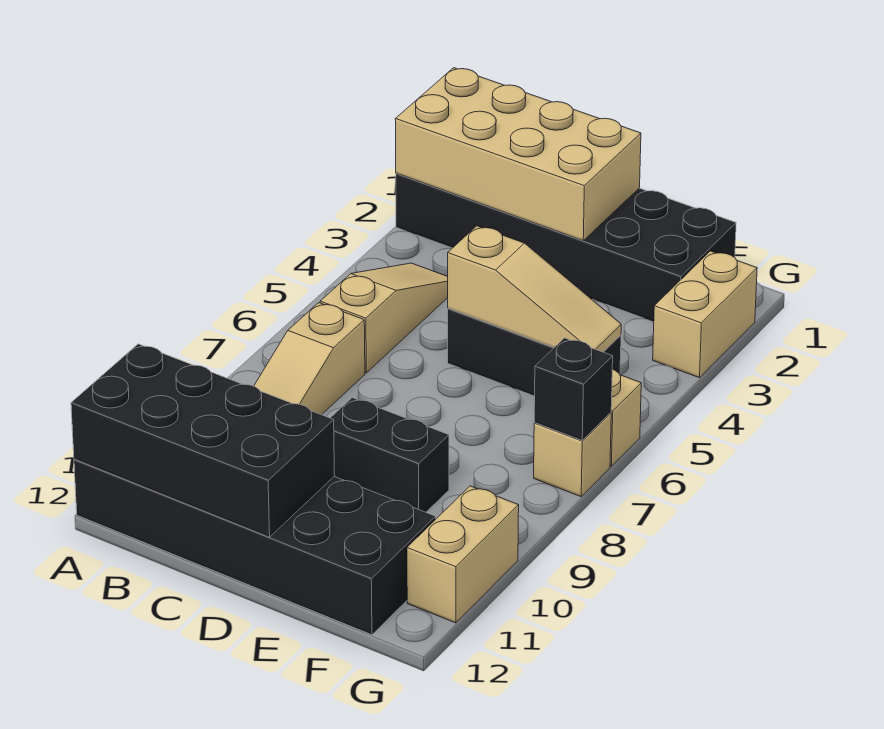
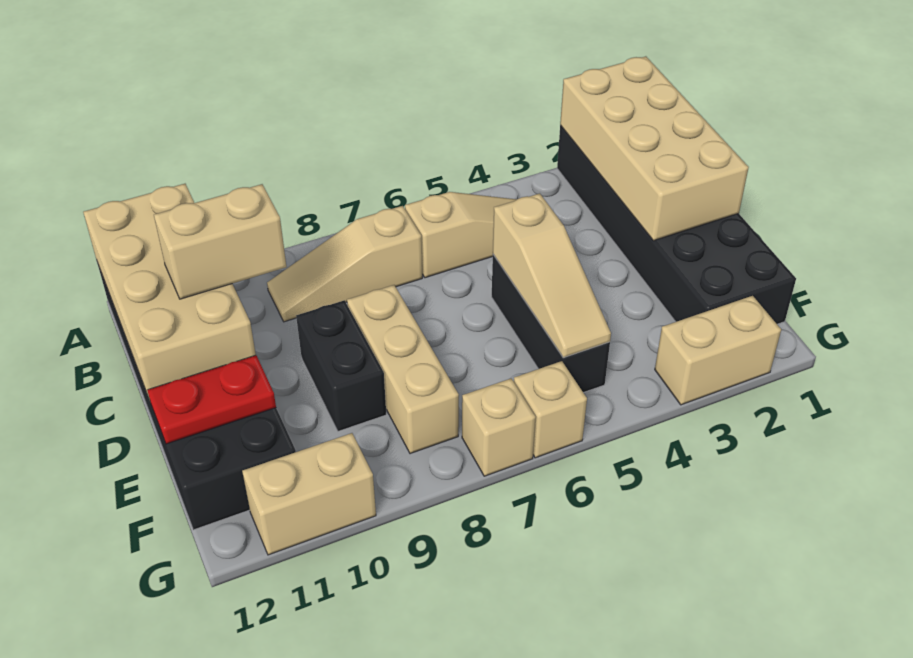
black brick A11:D12 level 2 -> tan brick A11:D12 level 2
none -> tan brick C10:C11 level 3
none -> tan brick D8:F8 level 1
none -> red plate E11:E12 level 2
black brick G7 level 2 -> none

